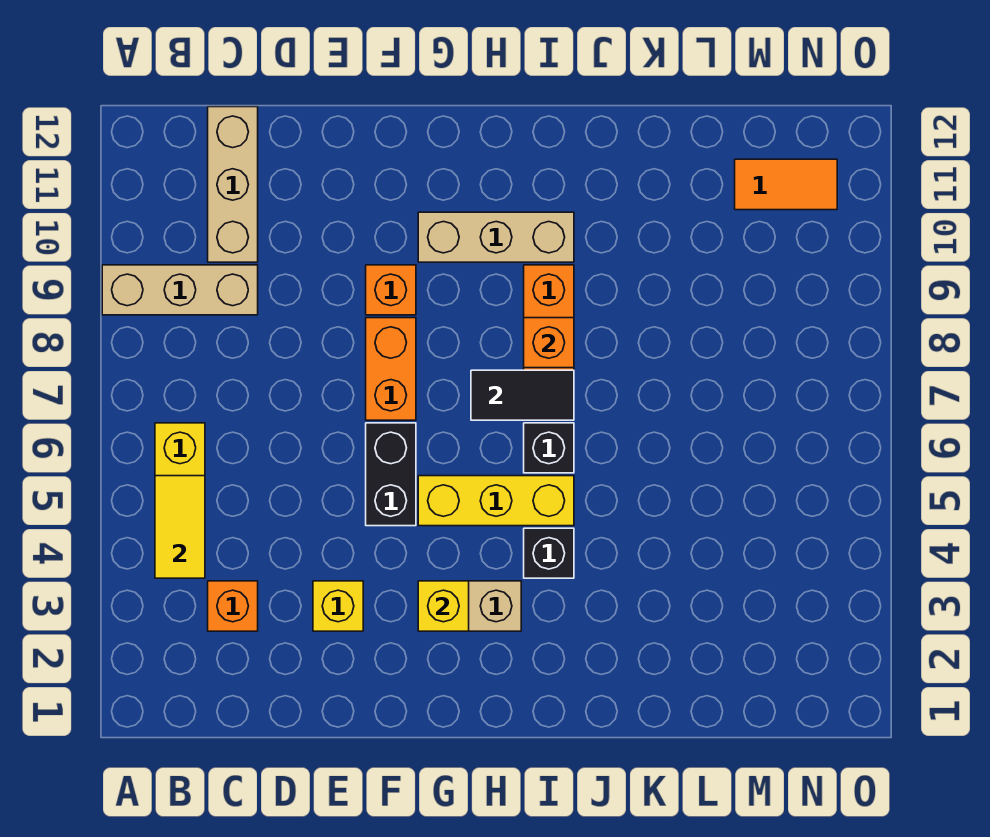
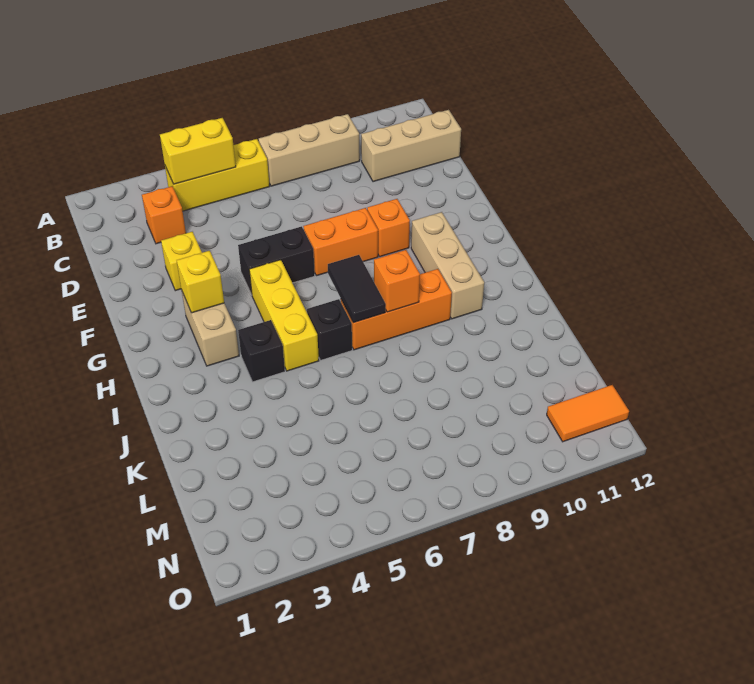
tan brick A9:C9 level 1 -> tan brick B7:B9 level 1
yellow tile B4:B5 level 2 -> yellow brick B4:B5 level 2
orange tile M11:N11 level 1 -> orange tile N11:N12 level 1

